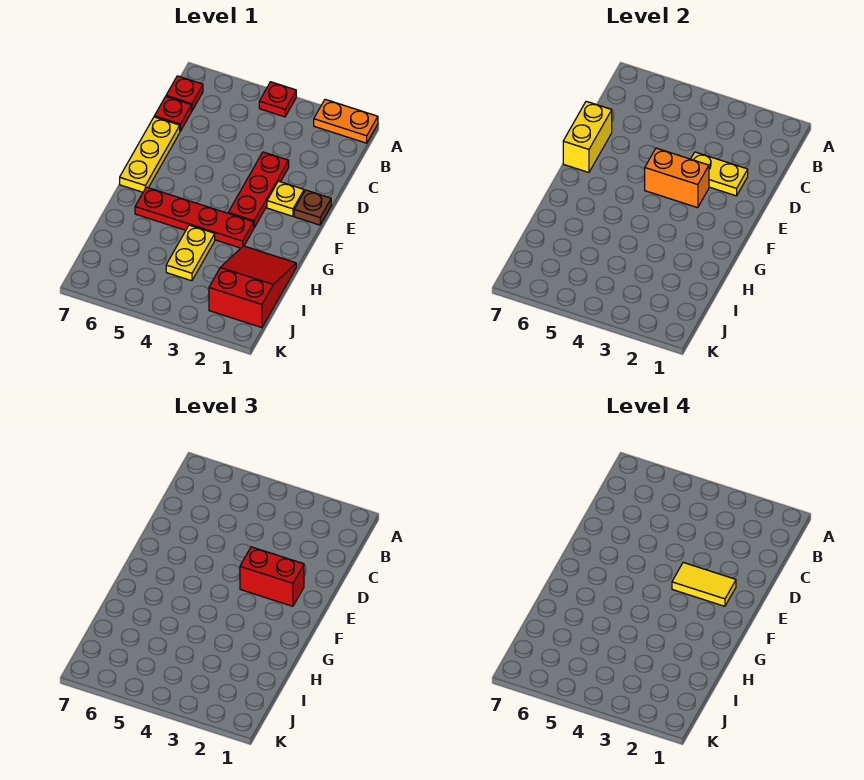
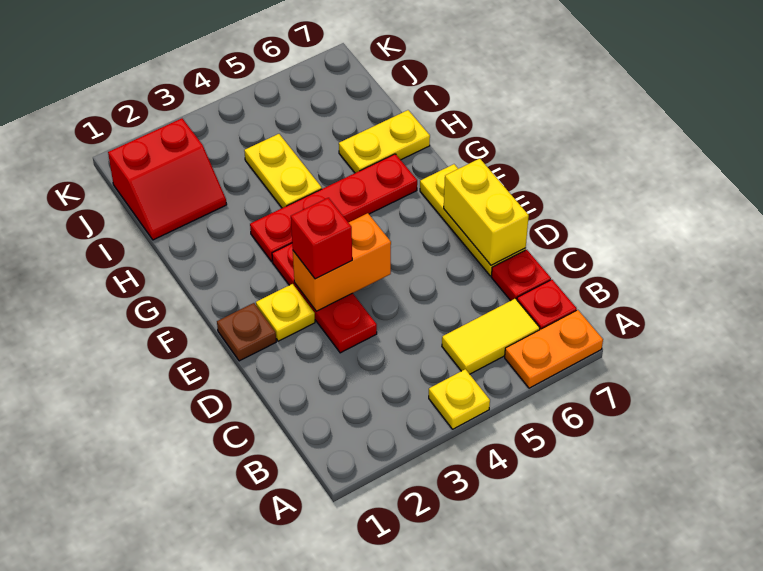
orange plate A1:A2 level 1 -> orange plate A6:A7 level 1
red plate A4 level 1 -> yellow plate A4 level 1
yellow plate D2:D3 level 2 -> yellow plate H6:H7 level 1
red brick E2:E3 level 3 -> red brick E3 level 3
yellow tile E2:E3 level 4 -> yellow tile B5:B6 level 1
red slope H1:J2 level 1 top J -> red slope I1:J2 level 1 top J

